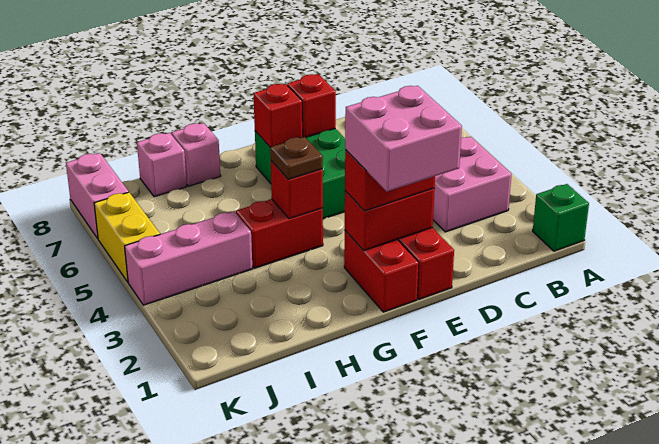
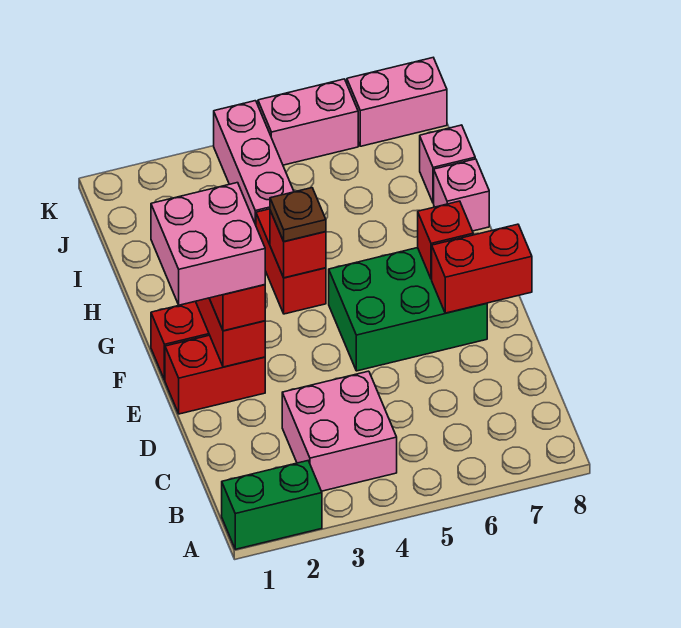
green brick A1 level 1 -> green brick A1:A2 level 1
red brick E7 level 2 -> red brick E7:E8 level 2
yellow brick K5:K6 level 1 -> pink brick K5:K6 level 1

